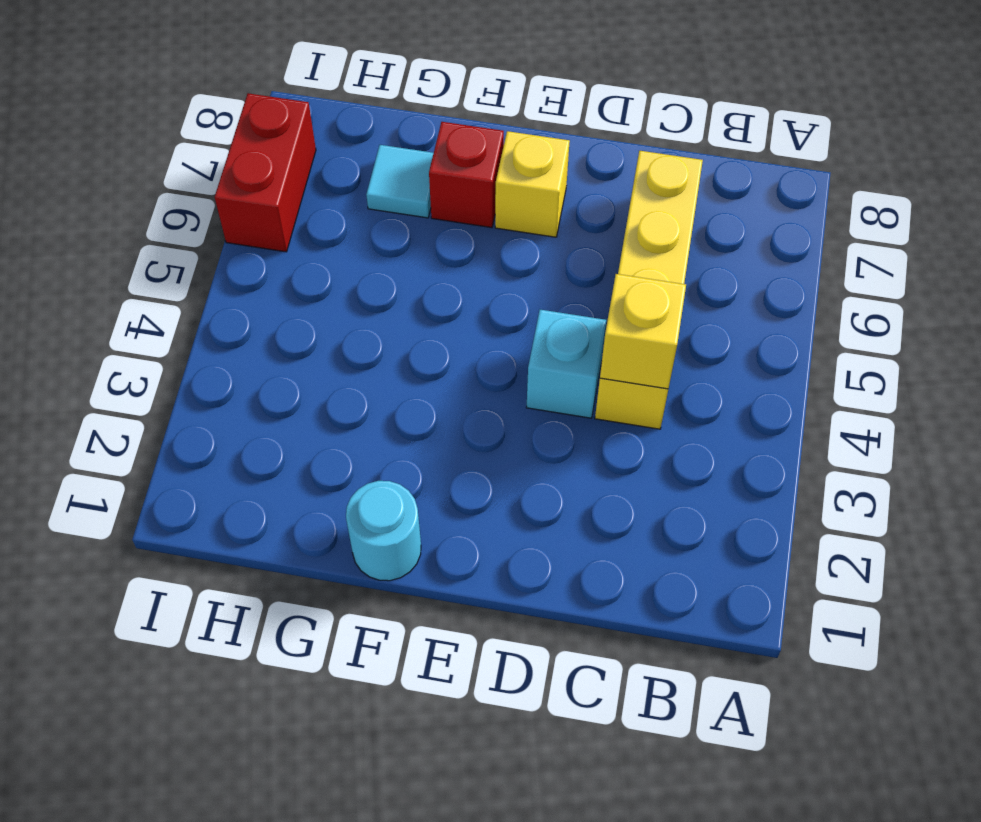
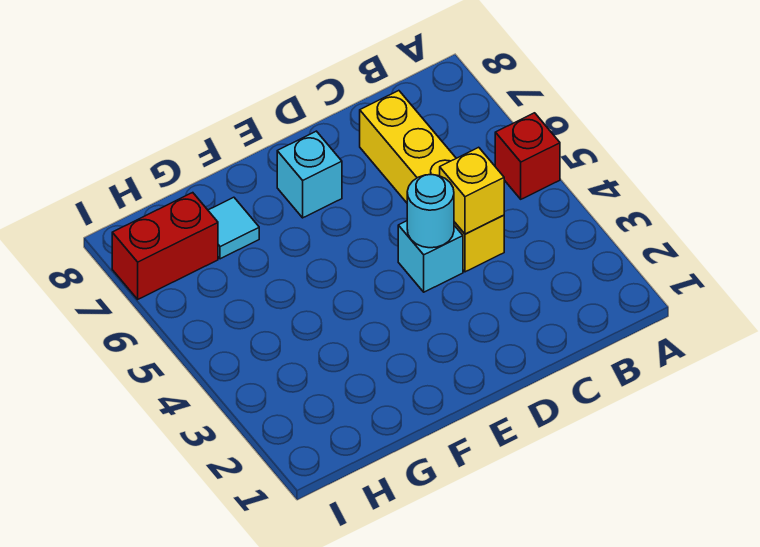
yellow brick E7 level 1 -> cyan brick E7 level 1
cyan round brick F1 level 1 -> cyan round brick D4 level 2
red brick F7 level 1 -> red brick A5 level 1
red brick I6:I7 level 1 -> red brick H7:I7 level 1

